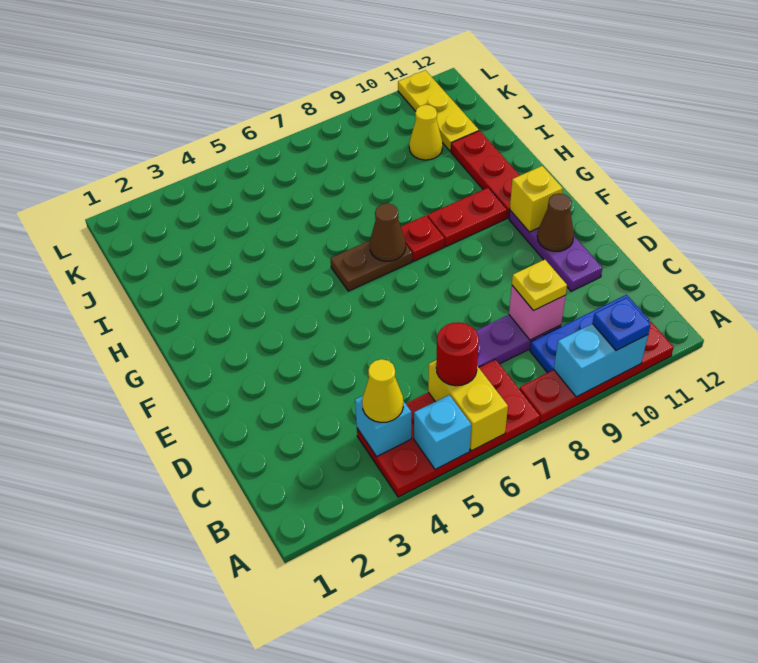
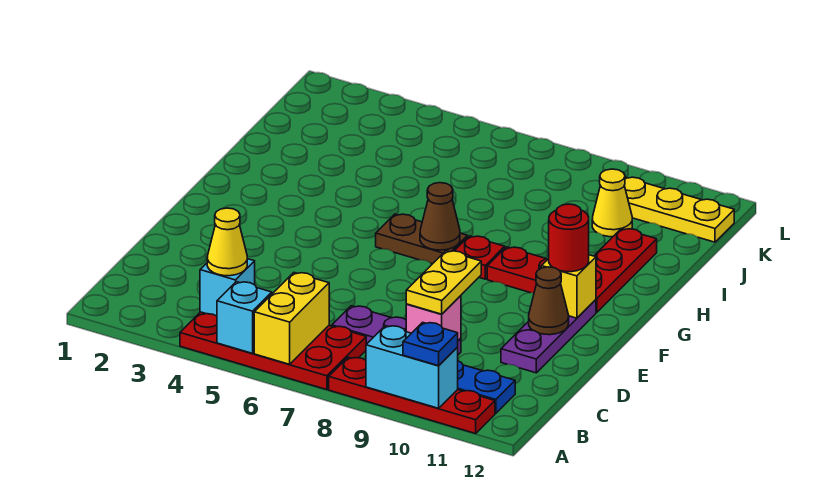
red round brick B6 level 3 -> red round brick F11 level 3
yellow plate C9 level 3 -> yellow plate C9:D9 level 3
yellow plate J11:L11 level 1 -> yellow plate K10:K12 level 1

